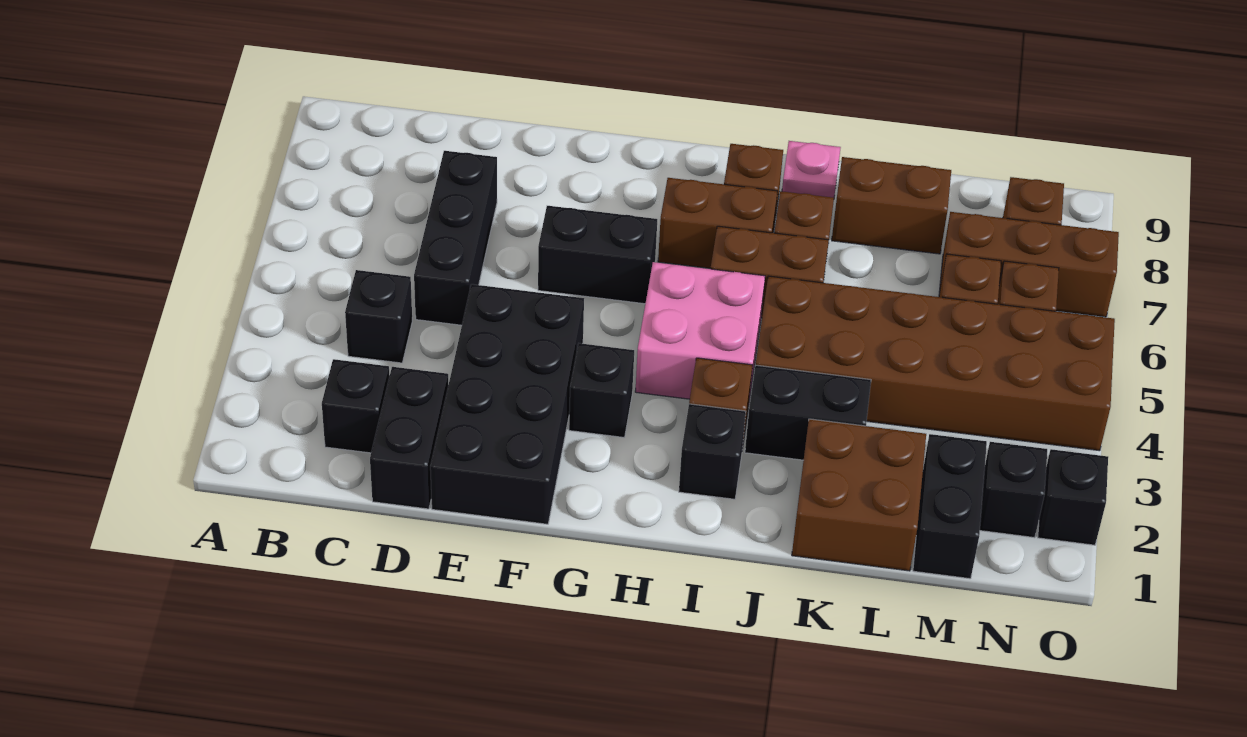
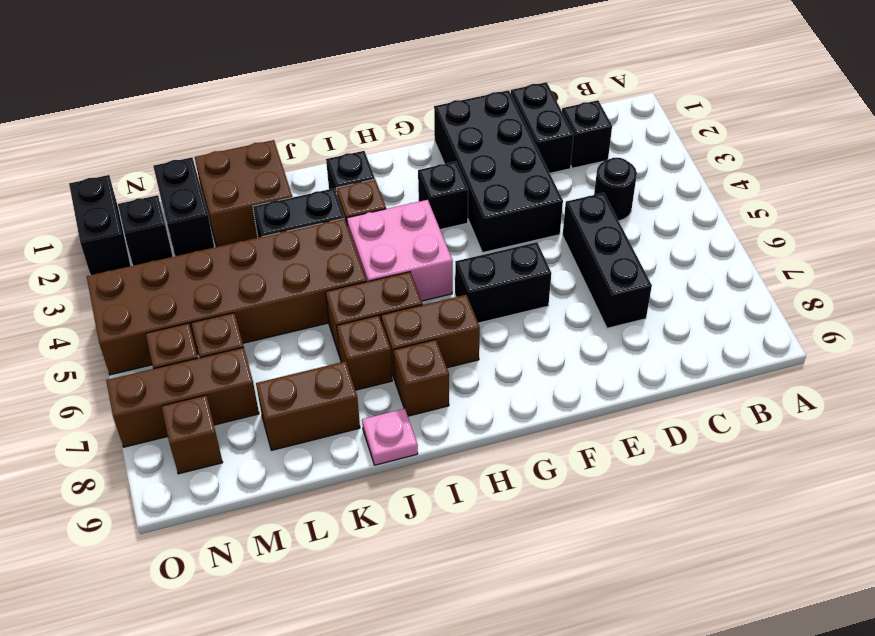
black brick C4 level 1 -> black round brick C4 level 1
black brick O2 level 1 -> black brick O1:O2 level 1

